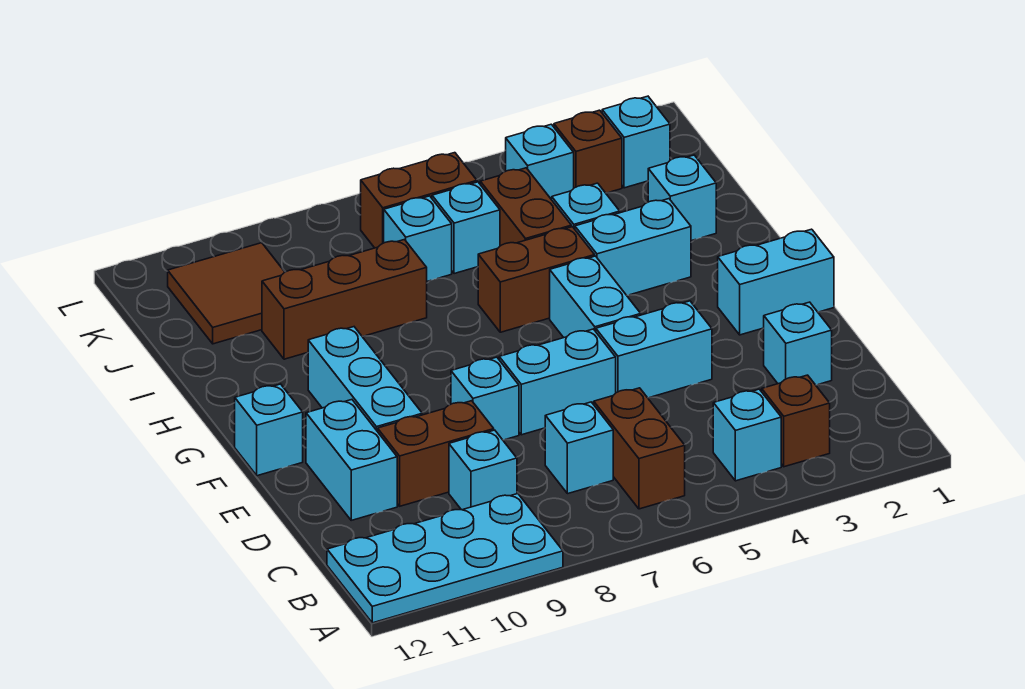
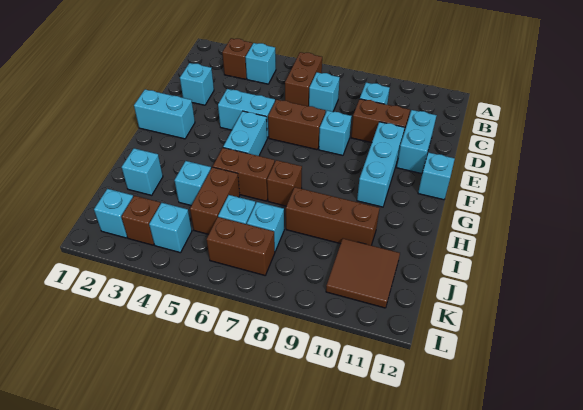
cyan plate A9:B12 level 1 -> none
cyan brick E6:E7 level 1 -> brown brick E6:E7 level 1
cyan brick H3:H4 level 1 -> none
none -> brown brick H7 level 1

